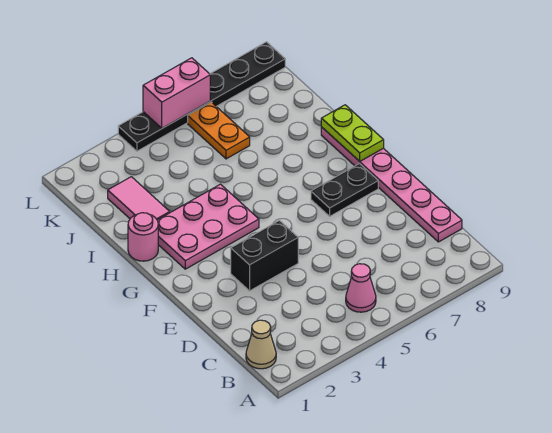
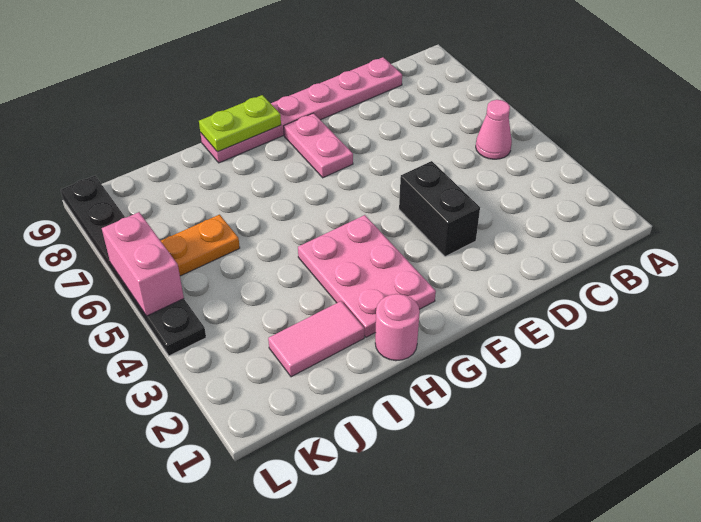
tan cone B1 level 1 -> none
black plate F7:F8 level 1 -> pink plate F7:F8 level 1

